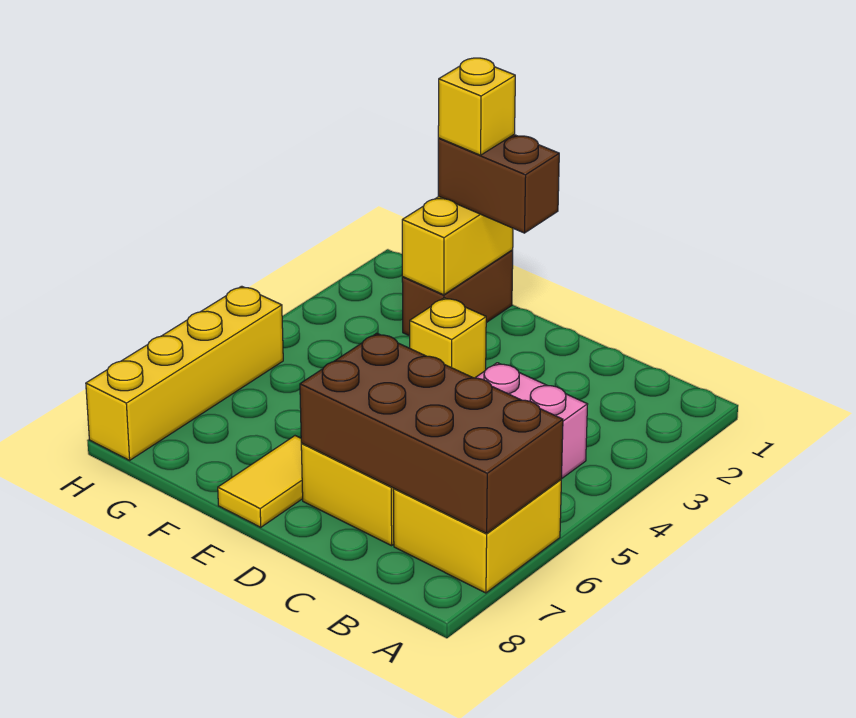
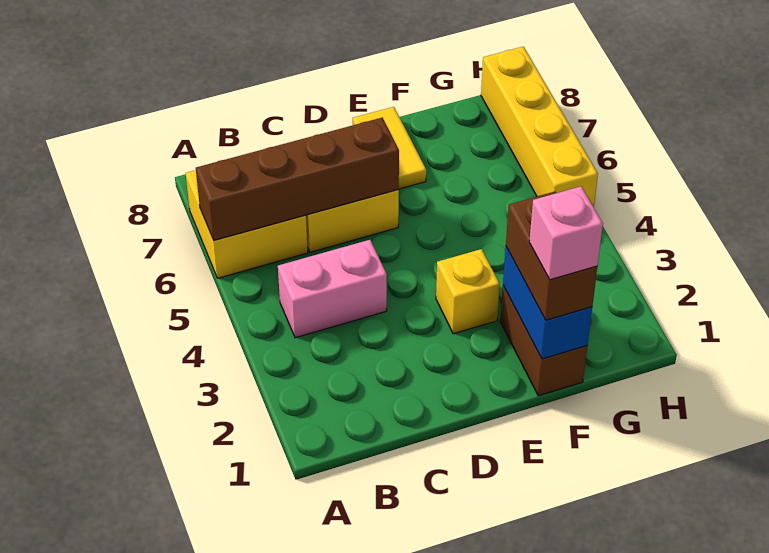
brown brick A6:D7 level 2 -> brown brick A6:D6 level 2
brown brick E1:F1 level 3 -> brown brick F1:F2 level 3
yellow brick F1:F2 level 2 -> blue brick F1:F2 level 2
yellow brick F1 level 4 -> pink brick F1 level 4

